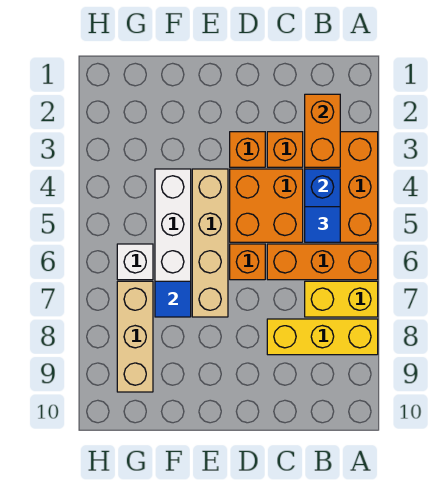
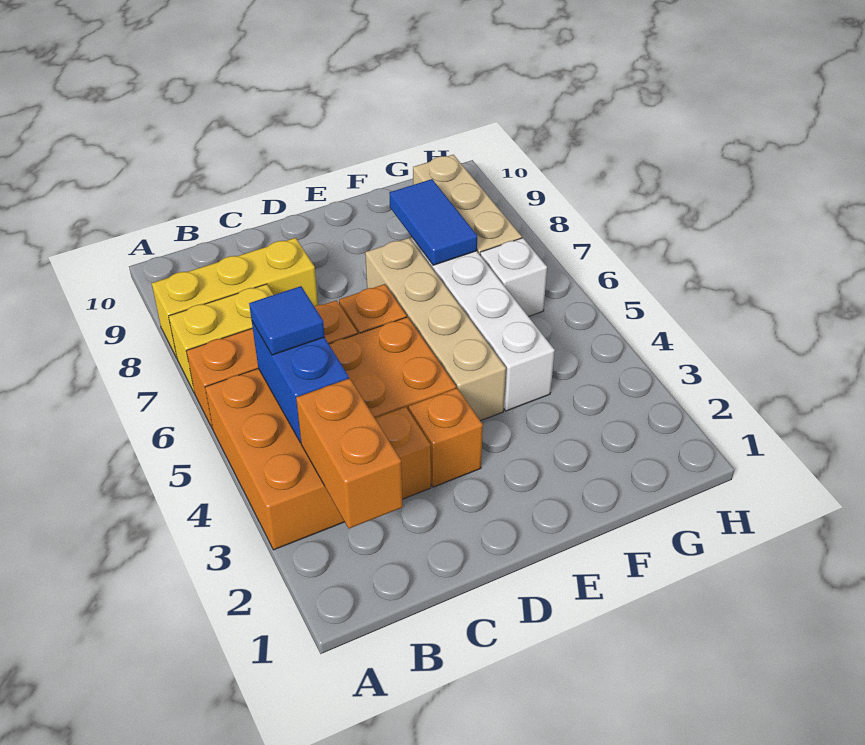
blue tile F7 level 2 -> blue tile F7:F8 level 2

